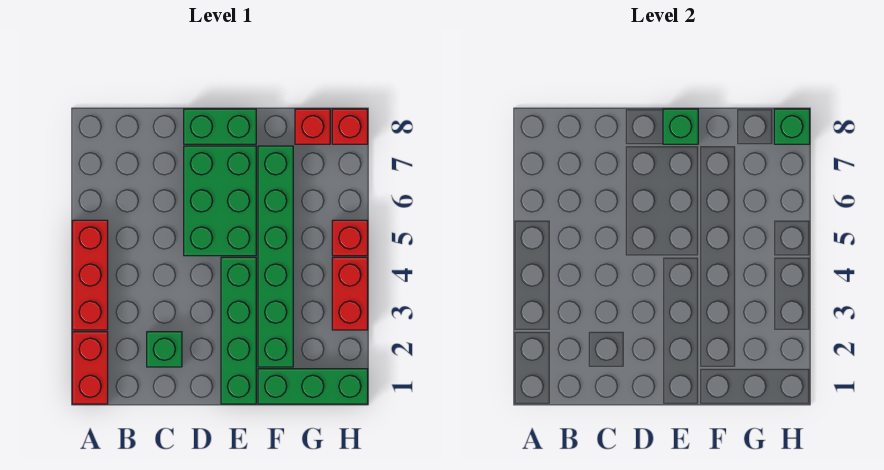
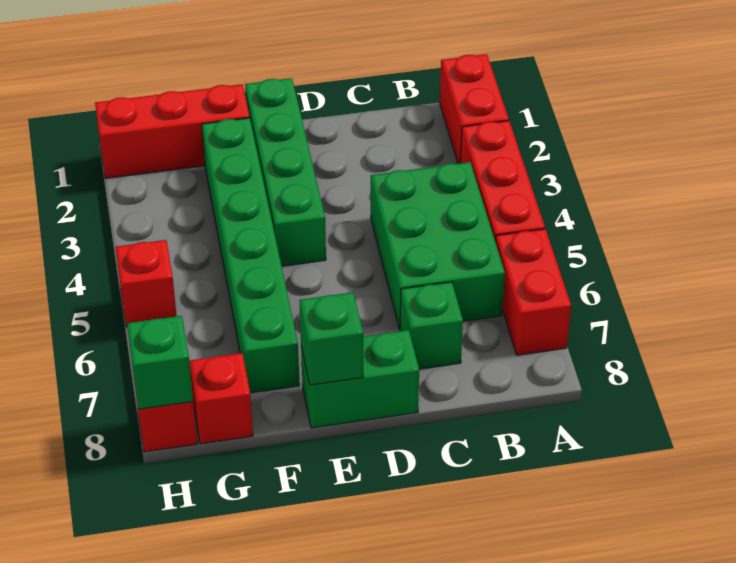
green brick C2 level 1 -> green brick C7 level 1
green brick D5:E7 level 1 -> green brick B4:C6 level 1
green brick F1:H1 level 1 -> red brick F1:H1 level 1
red brick H3:H4 level 1 -> red brick A6:A7 level 1

